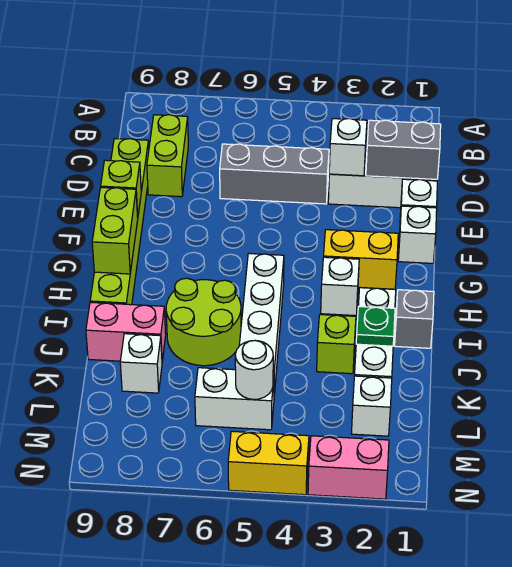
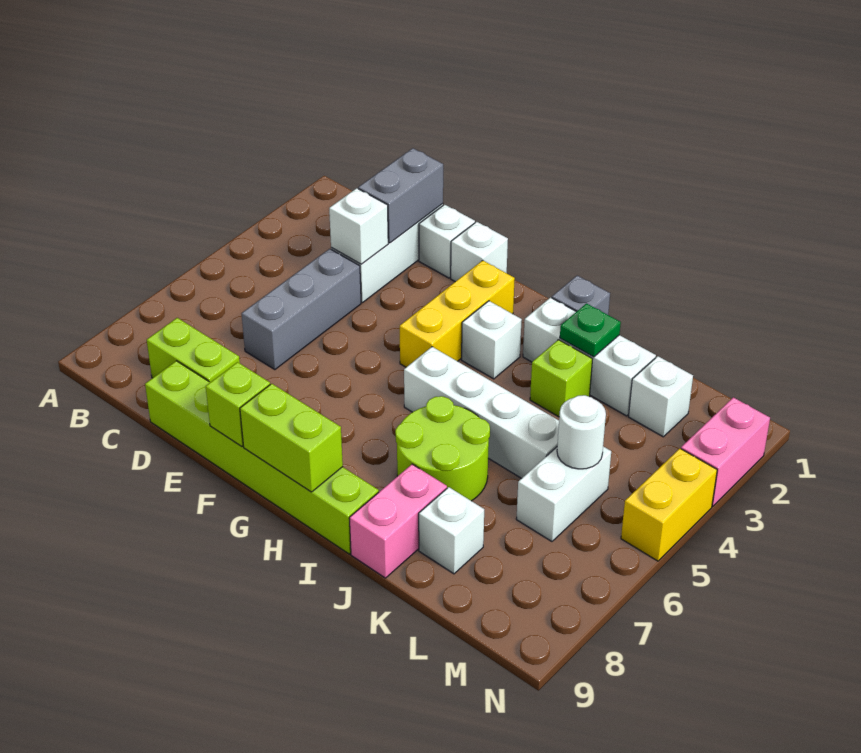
yellow brick G2:G3 level 1 -> yellow brick G2:G4 level 1

